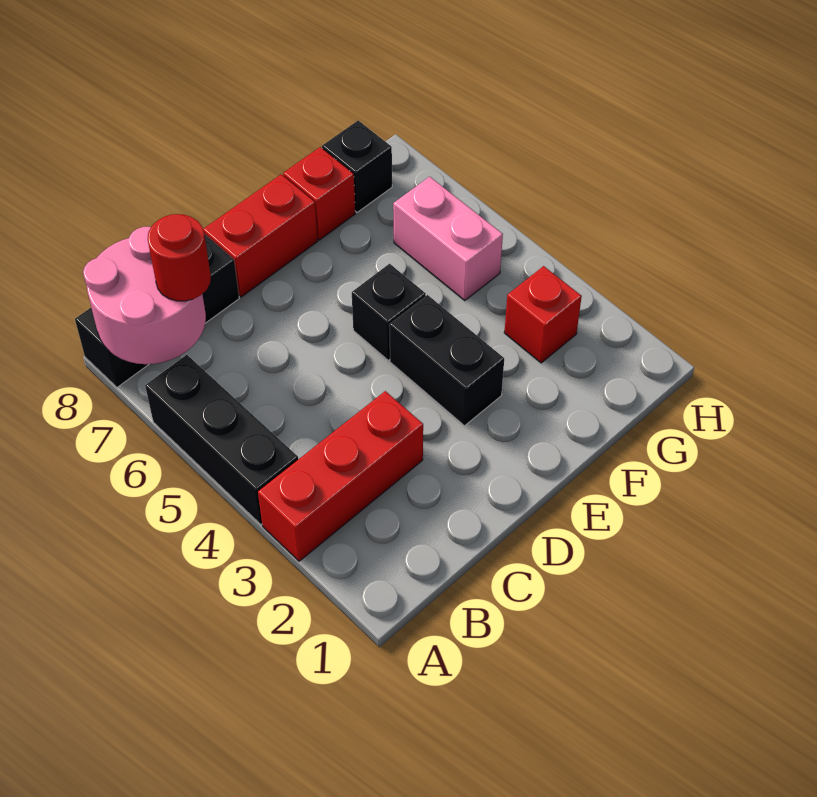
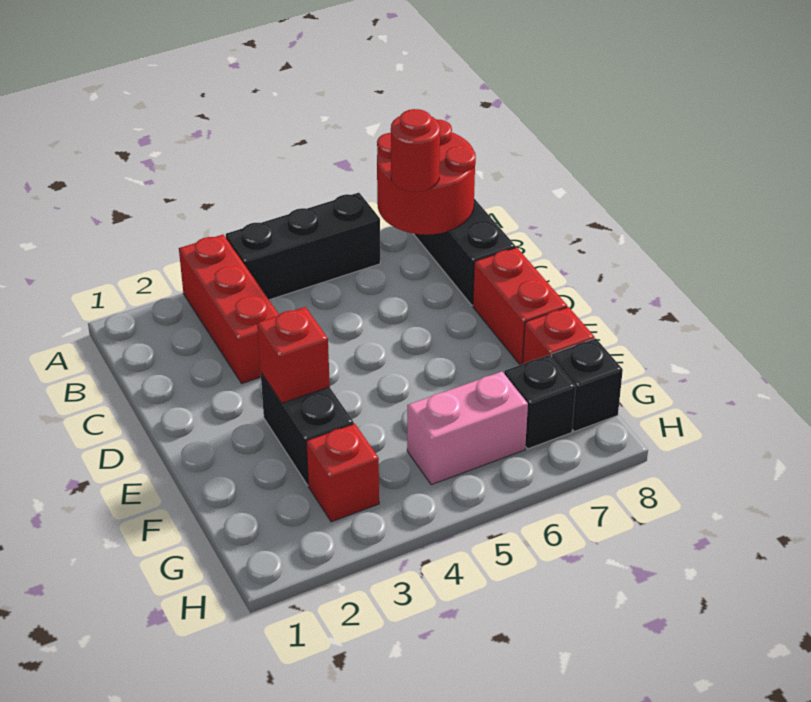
pink round brick A7:B8 level 2 -> red round brick A7:B8 level 2
black brick E3:E4 level 1 -> black brick E3:F3 level 1
none -> red brick E3 level 2
black brick E5 level 1 -> black brick G7 level 1

